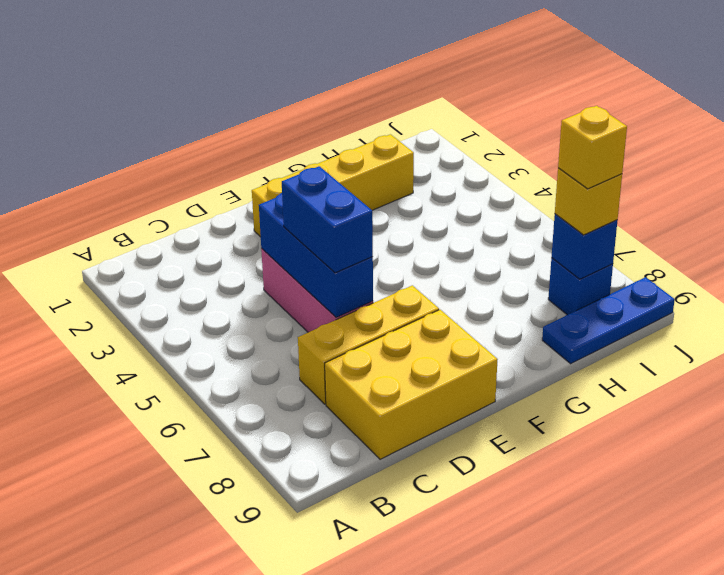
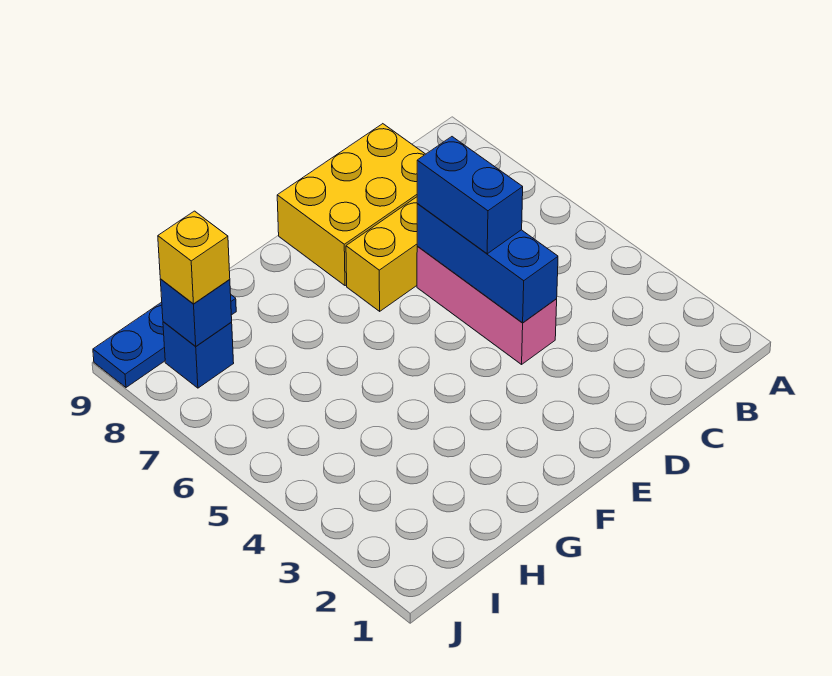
yellow brick E2:H2 level 1 -> none
yellow brick I8 level 4 -> none

